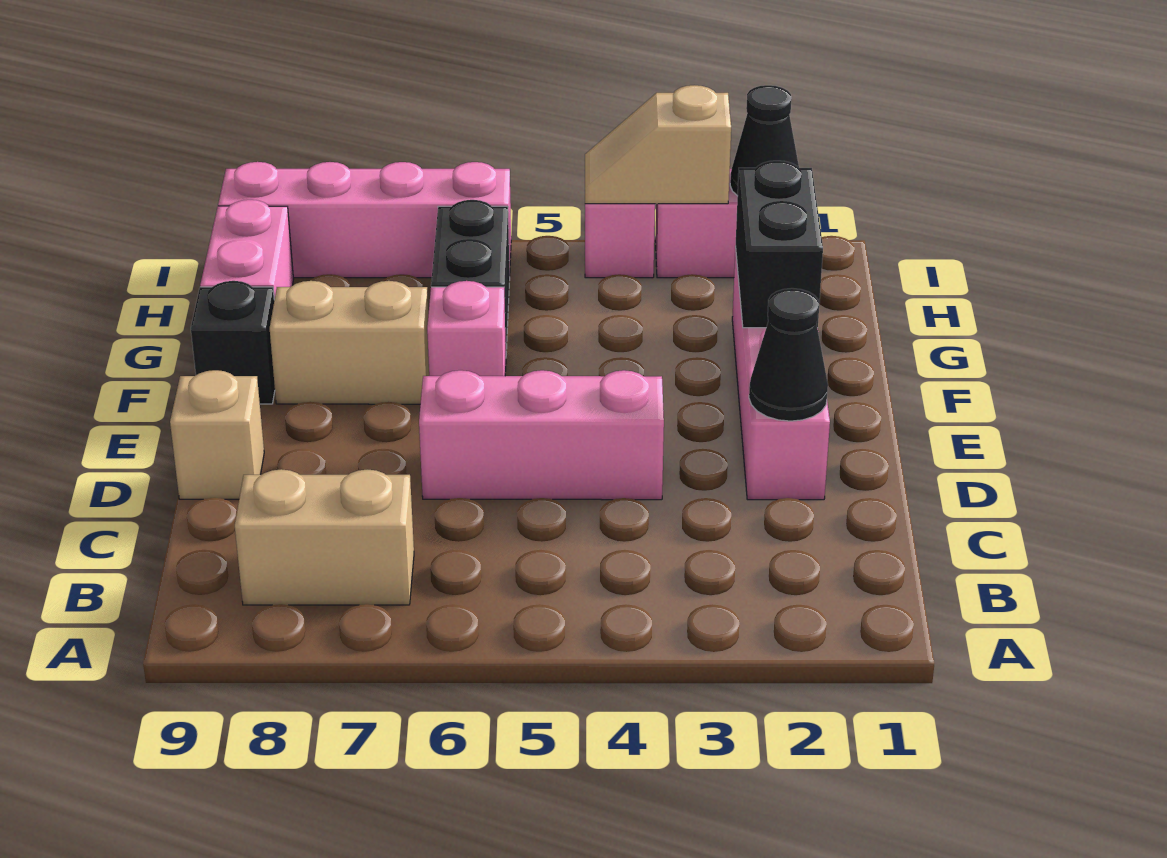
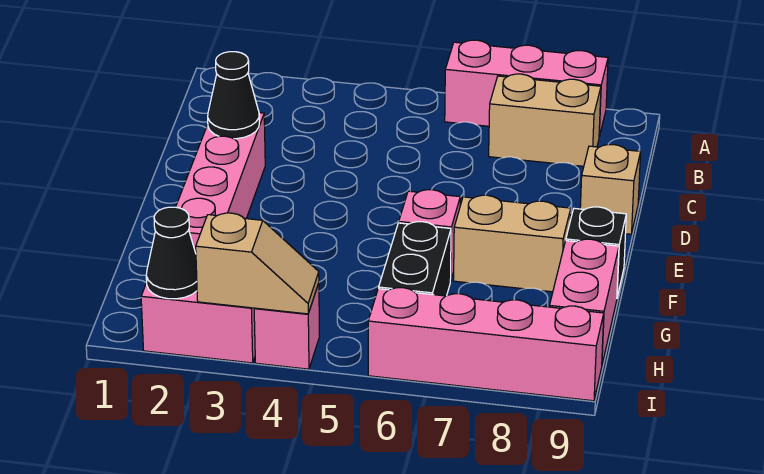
pink brick D4:D6 level 1 -> pink brick A6:A8 level 1
black brick F2:G2 level 2 -> none

